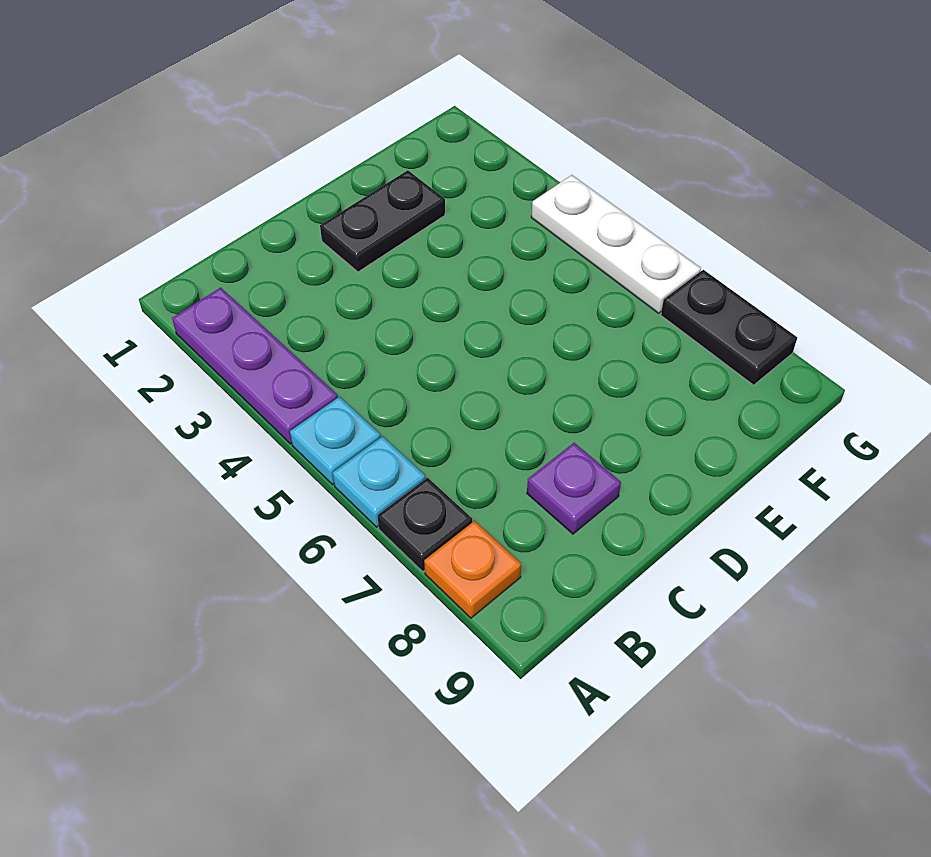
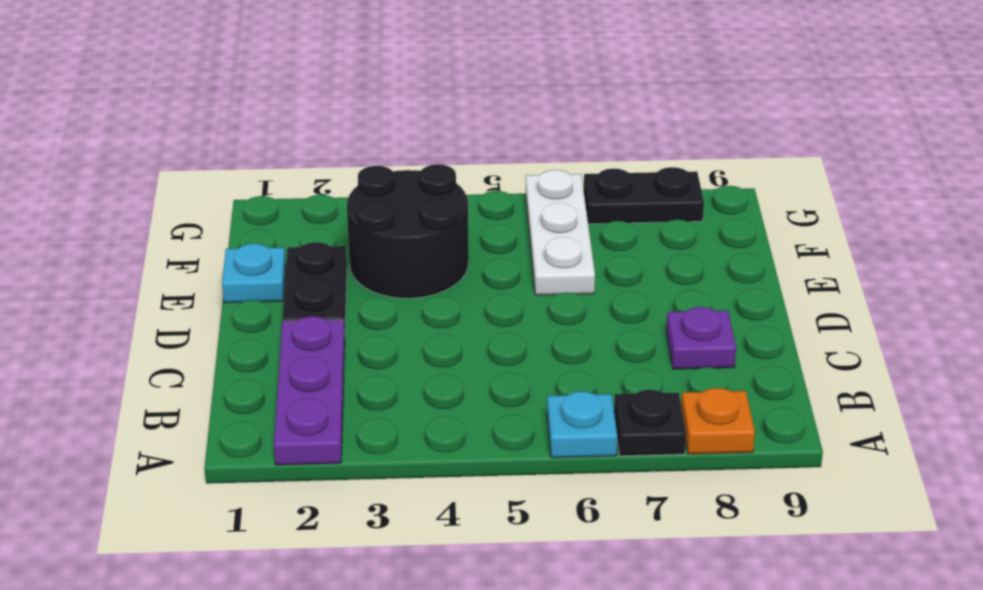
purple plate A2:A4 level 1 -> purple plate A2:C2 level 1
cyan plate A5 level 1 -> cyan plate E1 level 1
none -> black round brick E3:F4 level 1
white plate G4:G6 level 1 -> white plate E6:G6 level 1

